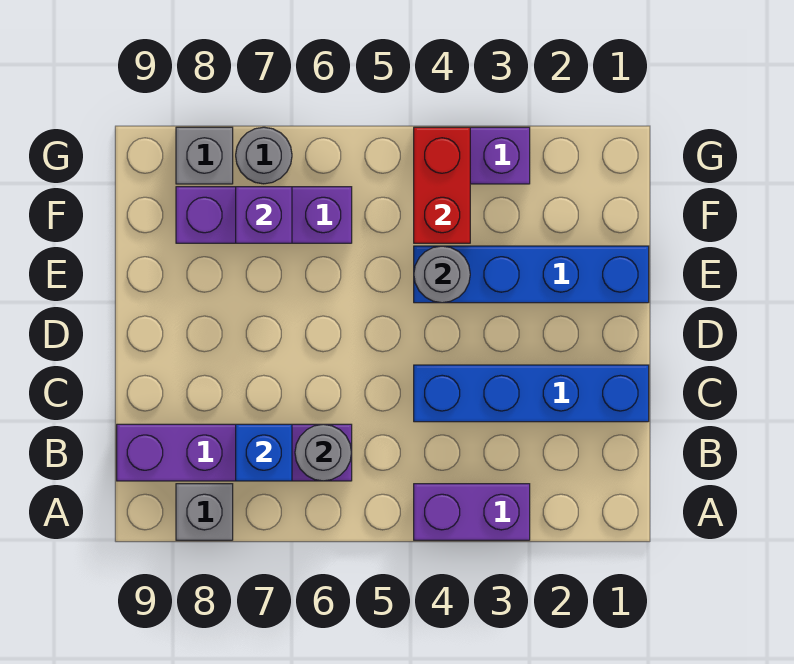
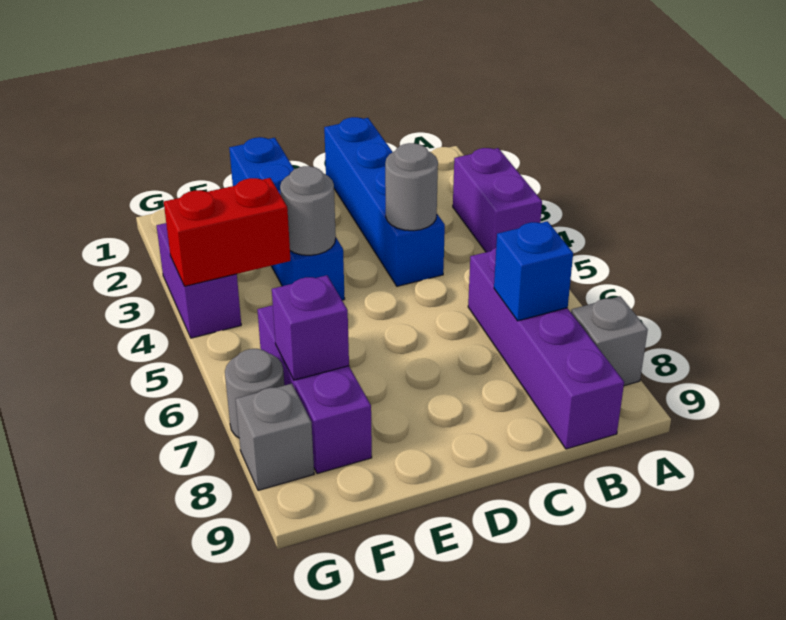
grey round brick B6 level 2 -> grey round brick C4 level 2

